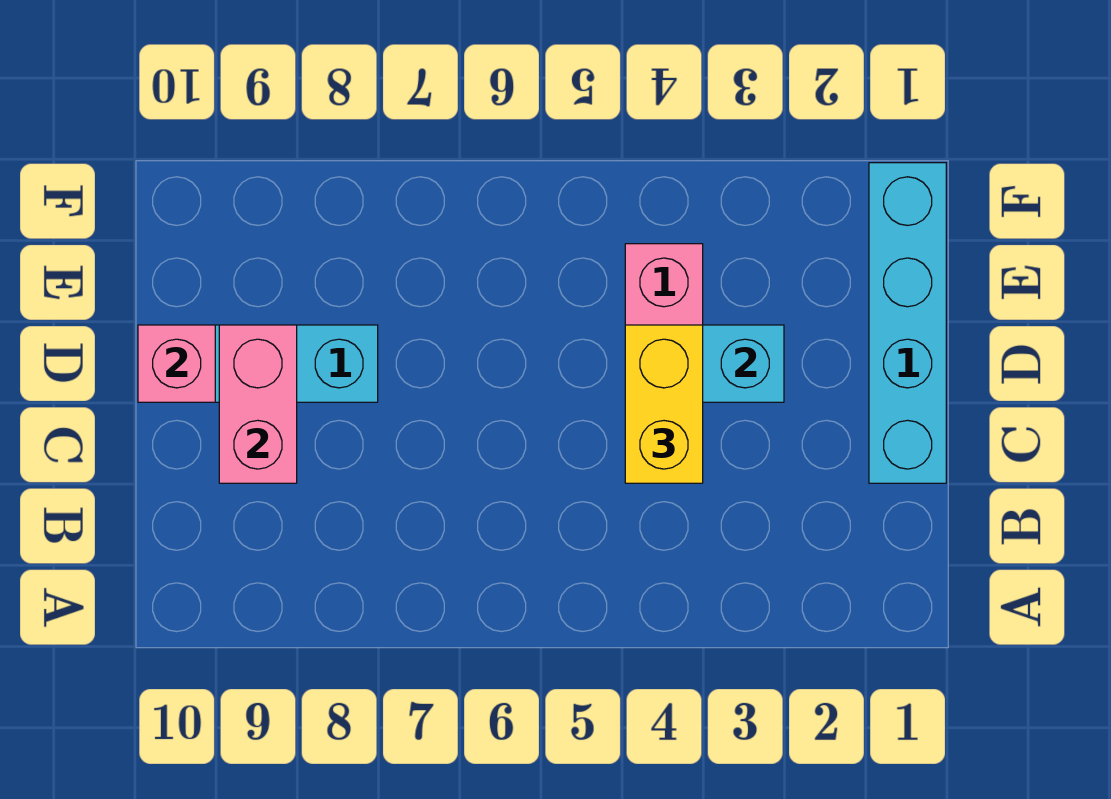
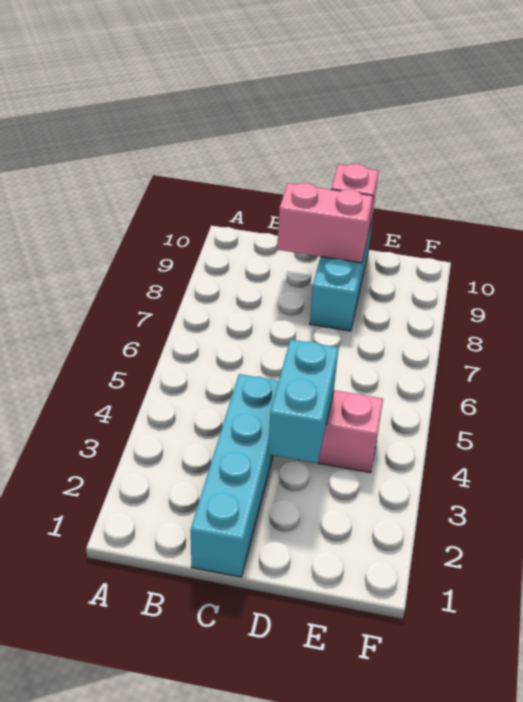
cyan brick C1:F1 level 1 -> cyan brick C1:C4 level 1
yellow brick C4:D4 level 3 -> none

